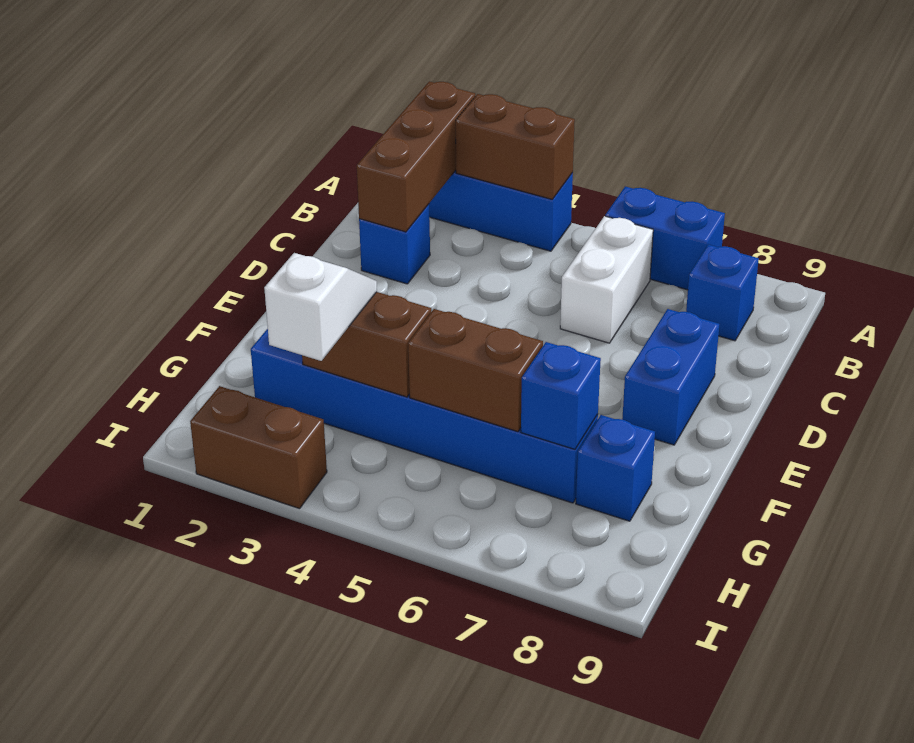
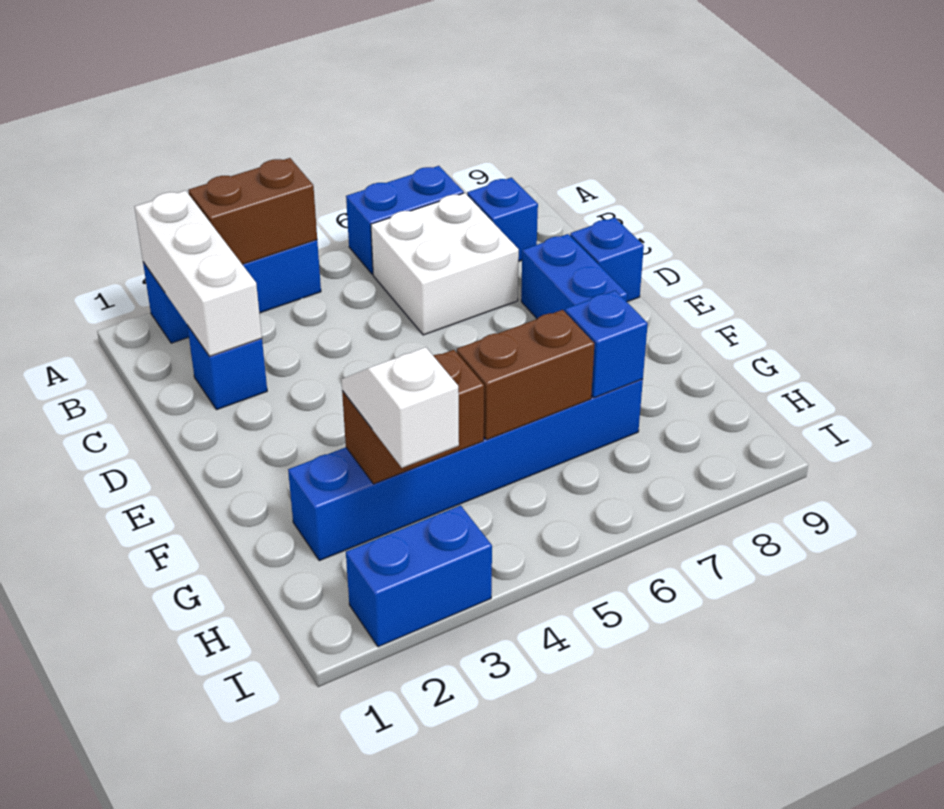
brown brick A2:C2 level 2 -> white brick A2:C2 level 2
white brick B6:C6 level 1 -> white brick B6:C7 level 1
blue brick G8 level 1 -> blue brick D9 level 1
brown brick I2:I3 level 1 -> blue brick I2:I3 level 1

